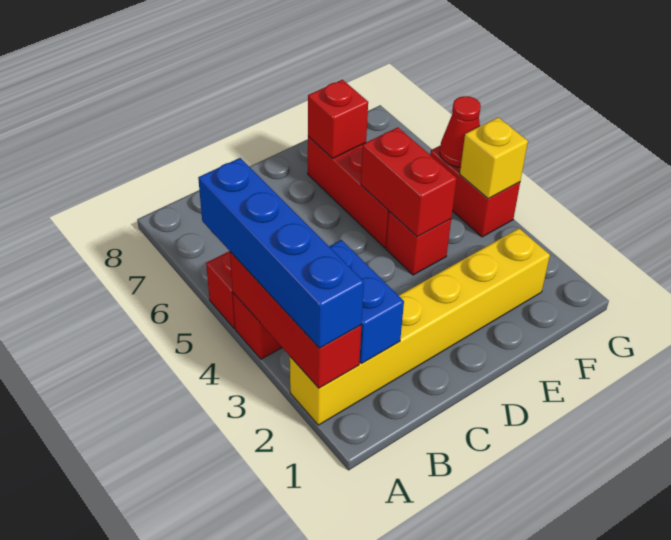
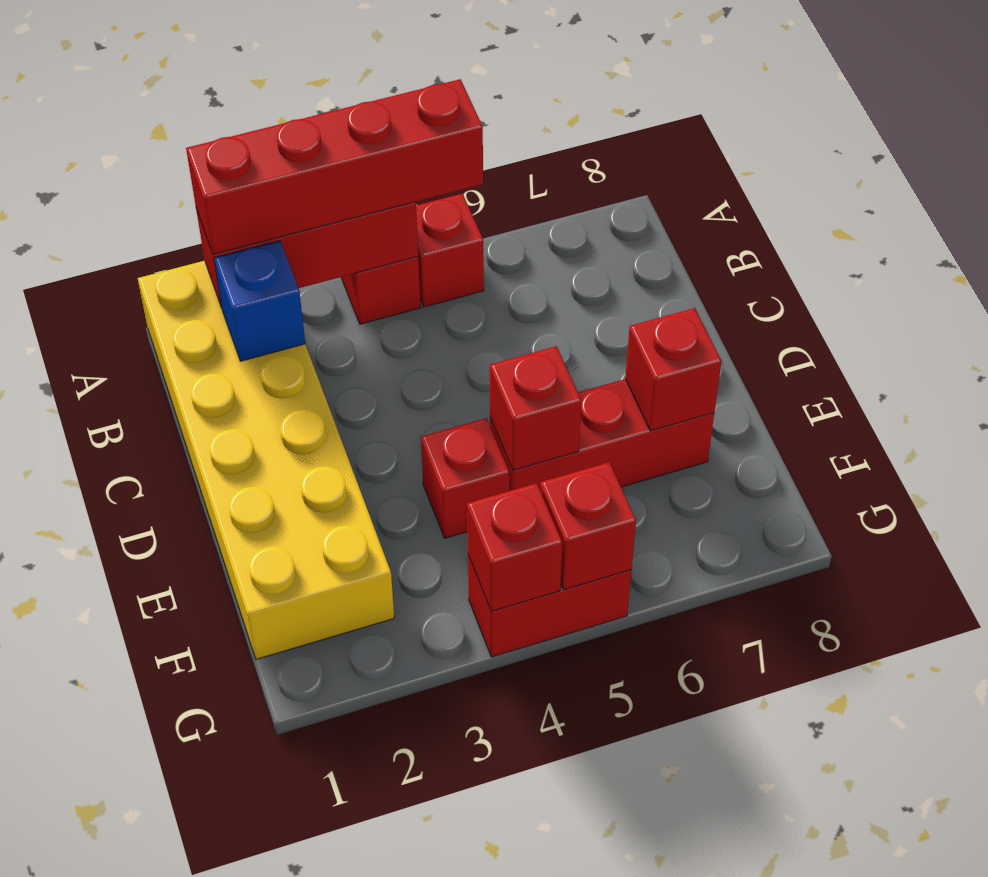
yellow brick A2:F2 level 1 -> yellow brick A1:F2 level 1
blue brick A2:A5 level 3 -> red brick A2:A5 level 3
blue brick B2:B3 level 2 -> blue brick B2 level 2
red brick E4:E5 level 2 -> red brick E5 level 2
yellow brick G4 level 2 -> red brick G4 level 2
red cone G5 level 2 -> red brick G5 level 2

